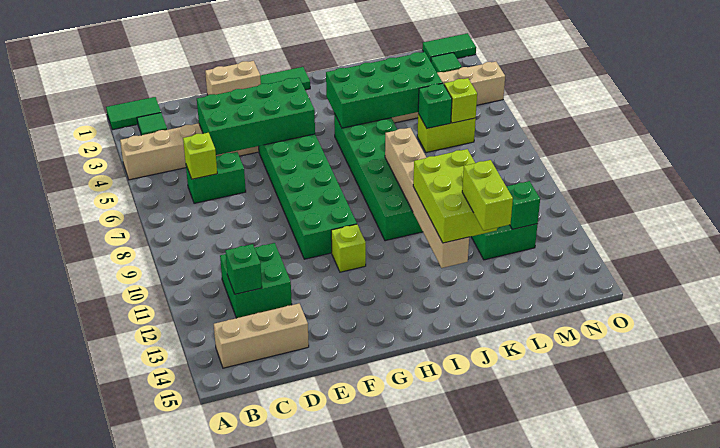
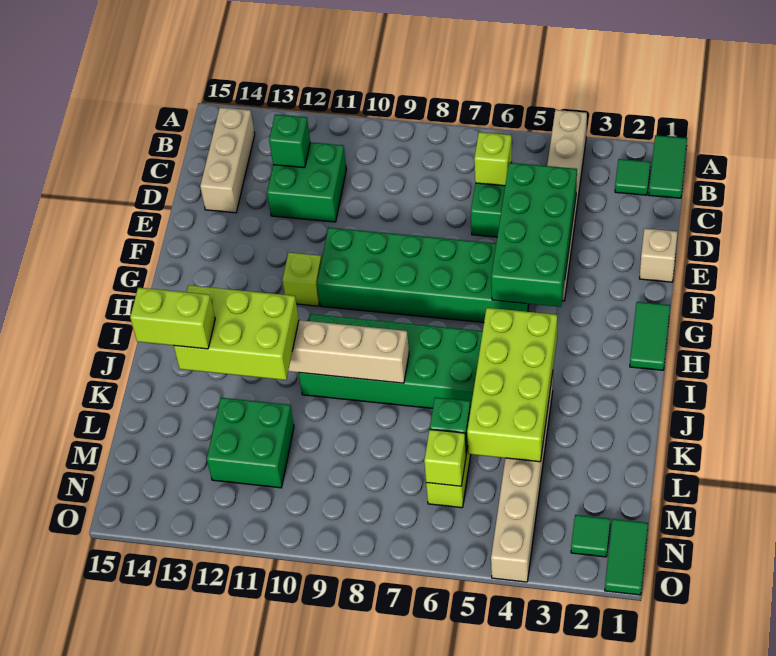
tan brick E1:F1 level 1 -> tan brick E1 level 1
green brick I4:L5 level 2 -> lime brick I4:L5 level 2
green brick M12 level 2 -> none

